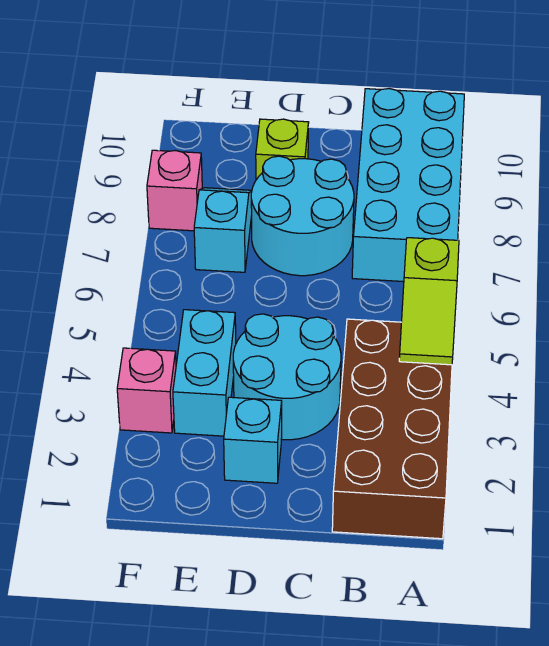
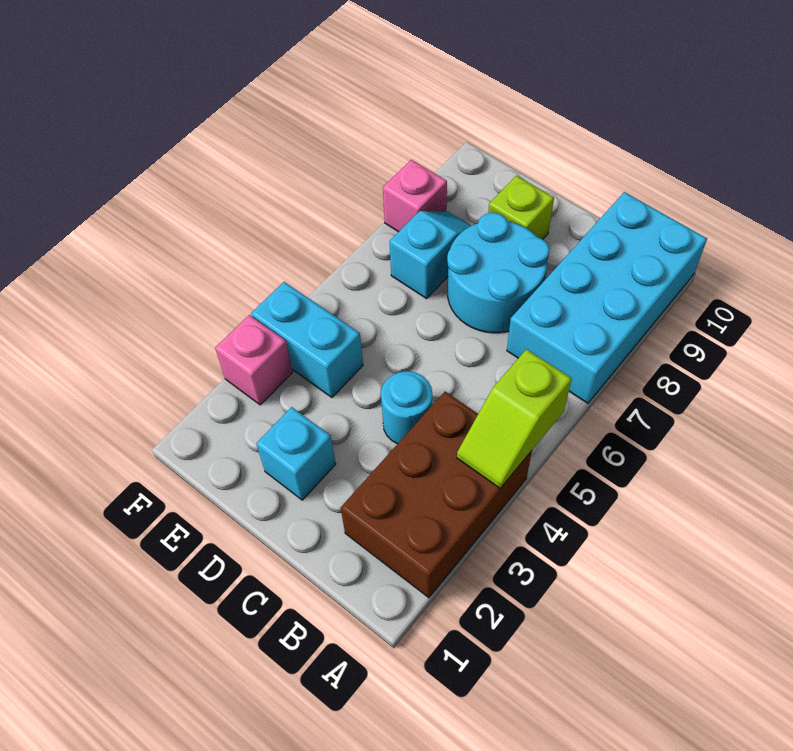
brown brick A1:B4 level 1 -> brown brick A2:B4 level 1
cyan round brick C3:D4 level 1 -> cyan round brick C4 level 1
cyan brick E3:E4 level 1 -> cyan brick E4:F4 level 1

